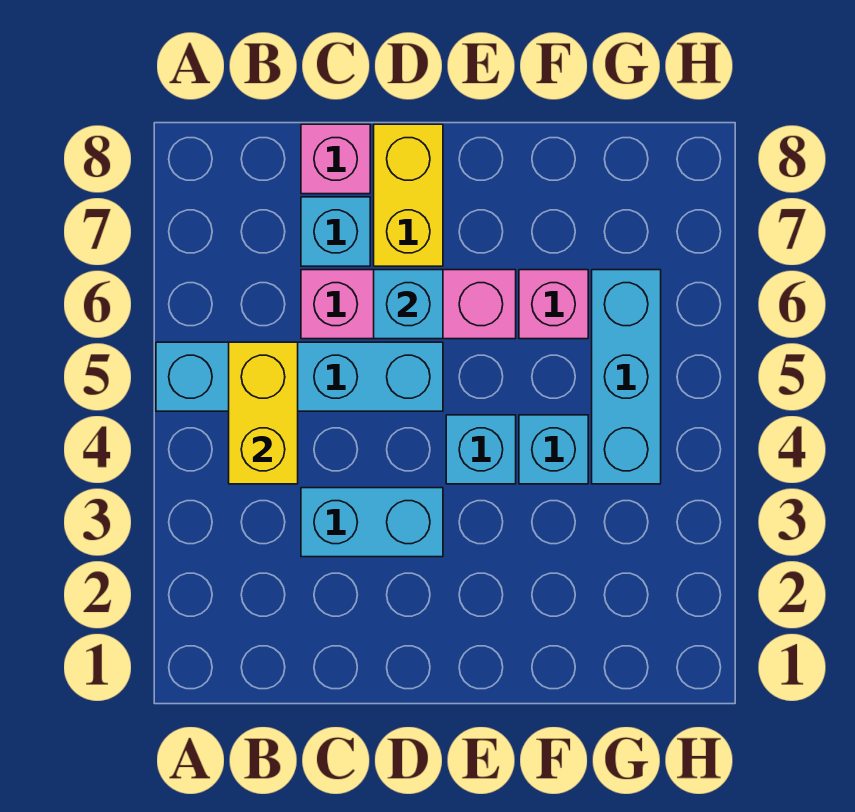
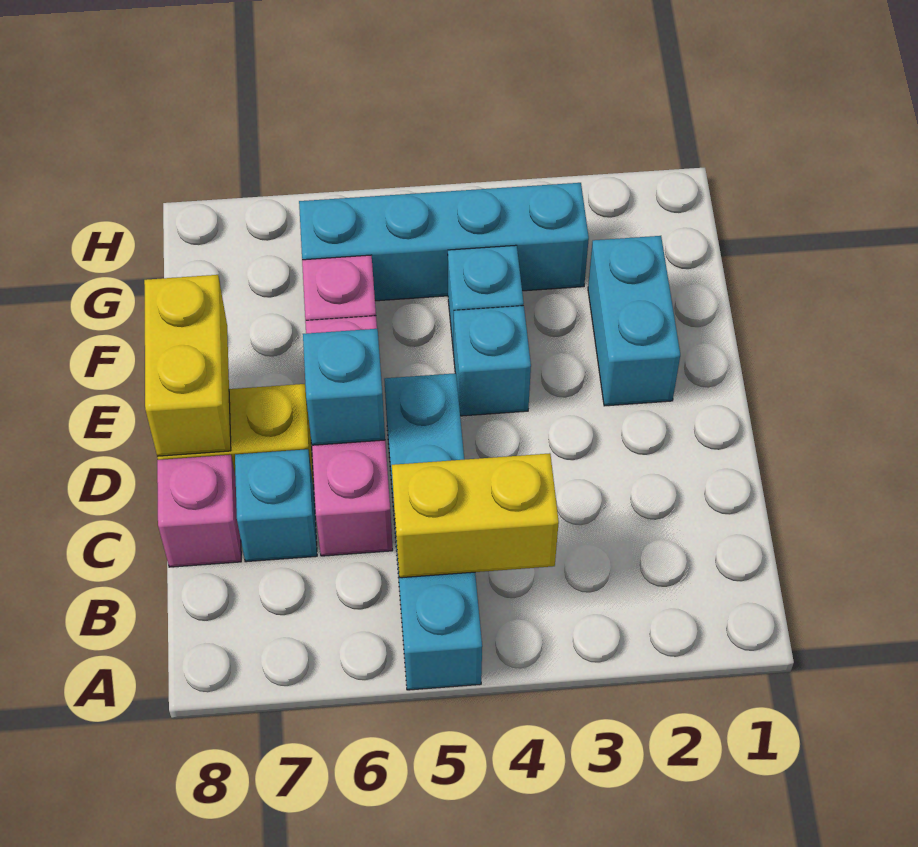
cyan brick C3:D3 level 1 -> cyan brick E2:F2 level 1
none -> yellow brick D8:E8 level 2
cyan brick G4:G6 level 1 -> cyan brick G3:G6 level 1

